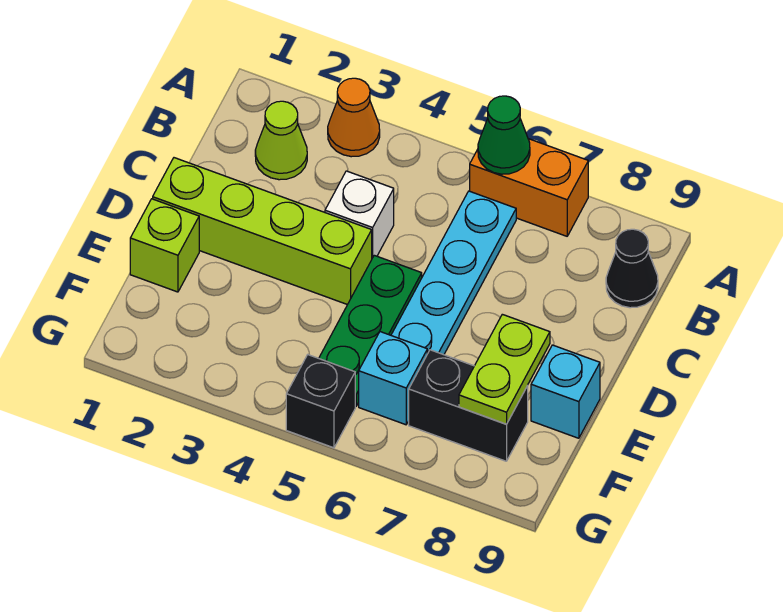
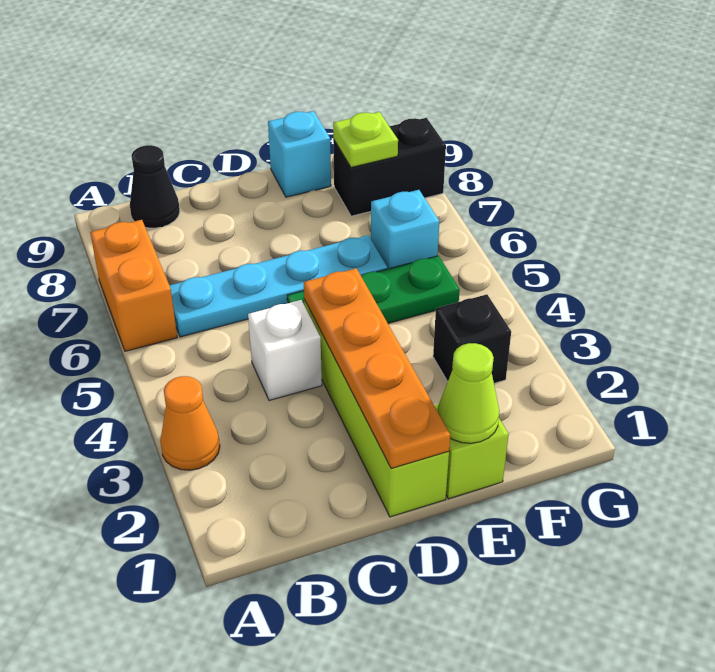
green cone A6 level 2 -> none
lime cone B2 level 1 -> lime cone E1 level 2
none -> orange plate D1:D4 level 2
lime plate E8:F8 level 2 -> lime plate F8 level 2
black brick F7:F8 level 1 -> black brick F8:G8 level 1
black brick G5 level 1 -> black brick F3 level 1

